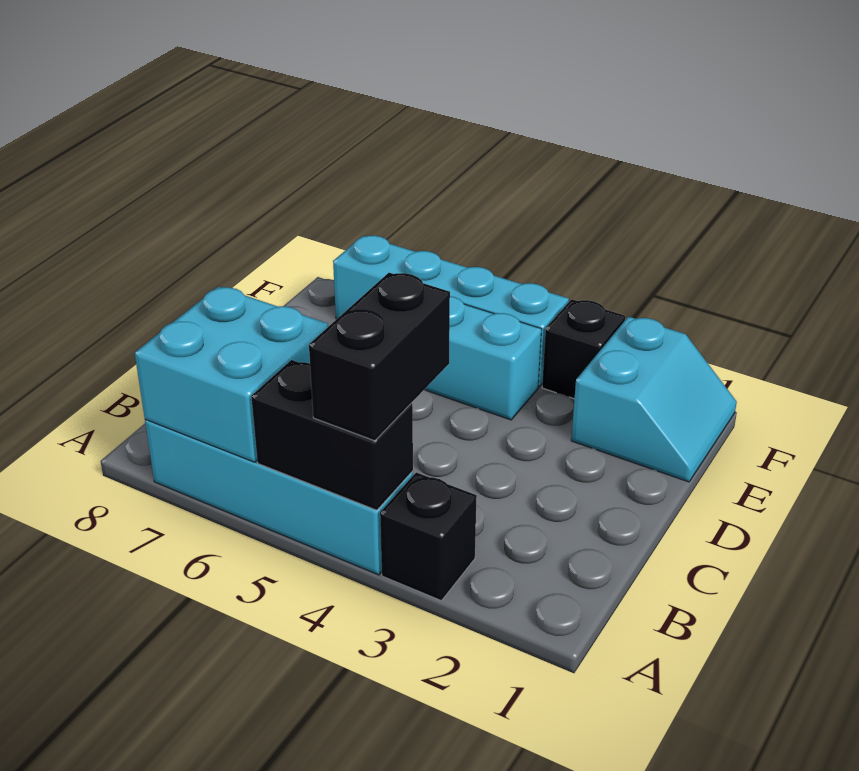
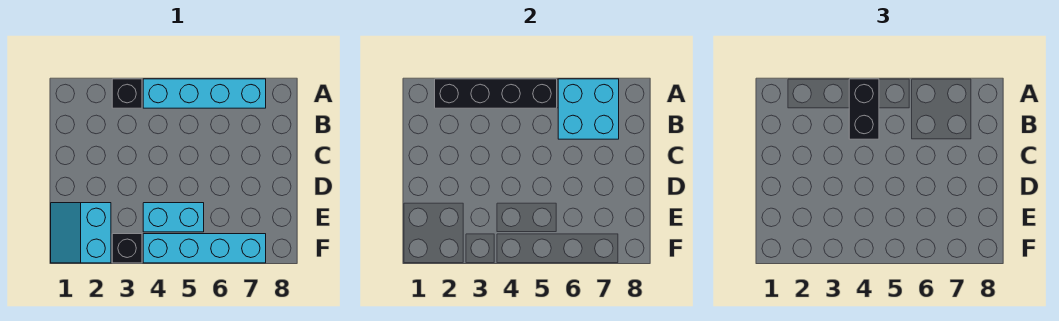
black brick A4:A5 level 2 -> black brick A2:A5 level 2

